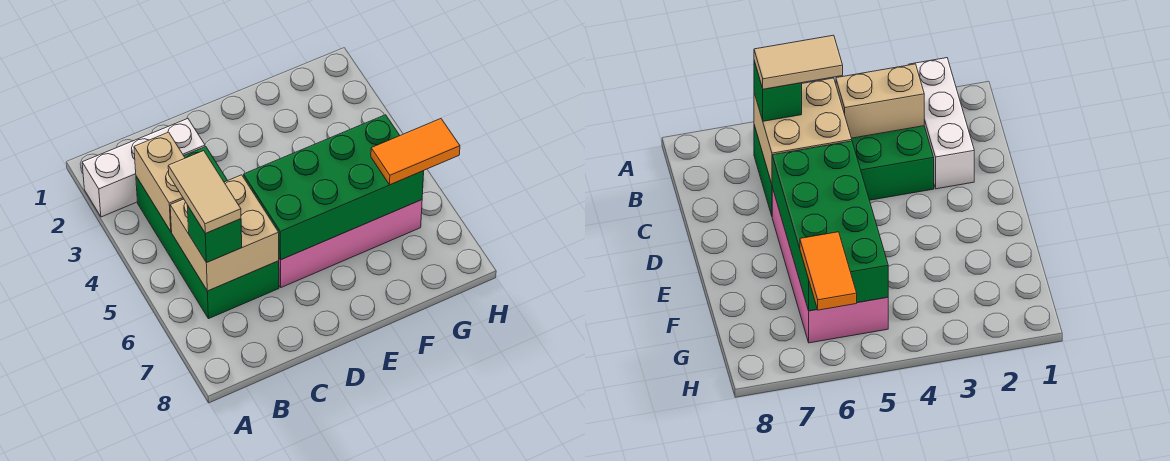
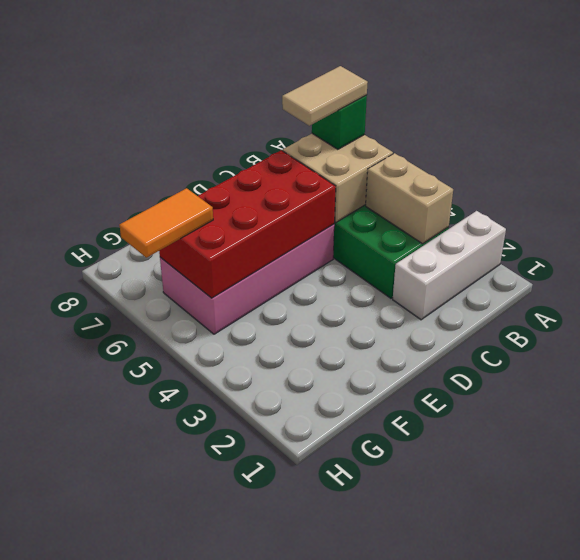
tan tile B5:B6 level 4 -> tan tile B6:C6 level 4
green brick D5:G6 level 2 -> red brick D5:G6 level 2

